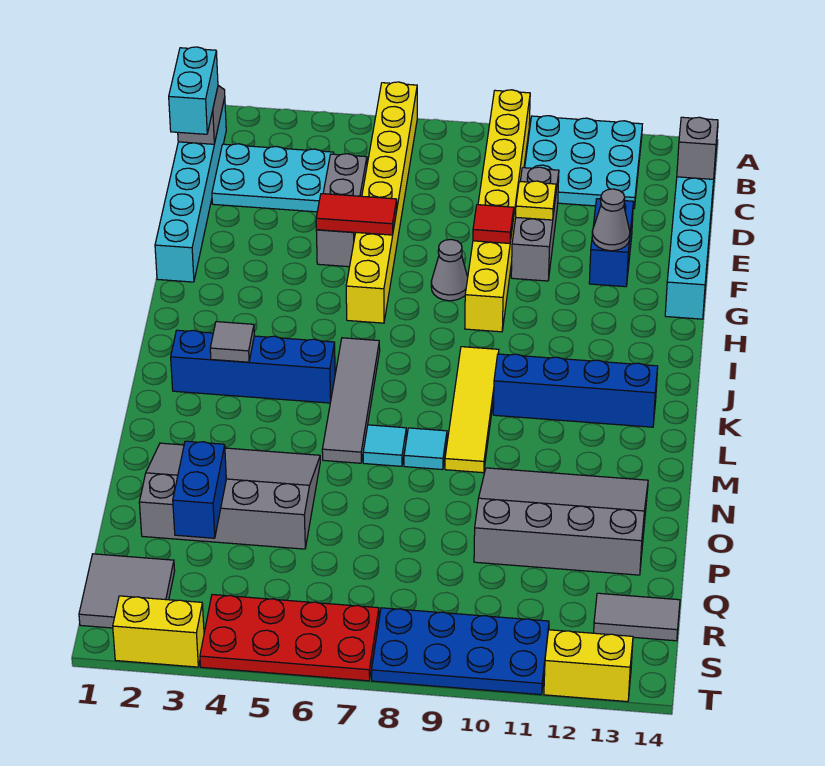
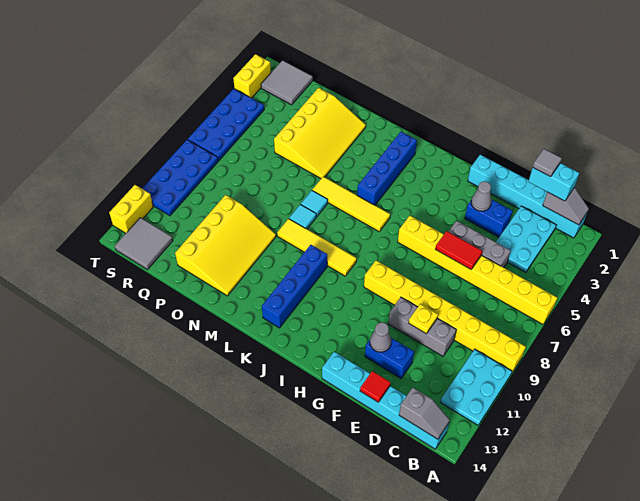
cyan plate A10:C12 level 1 -> cyan plate A10:B12 level 1
red tile F5:F6 level 2 -> red tile E6:F6 level 2
red tile F9 level 2 -> red tile E14 level 2
grey cone G8 level 1 -> grey cone F3 level 2
grey tile J6:M6 level 1 -> yellow tile J6:M6 level 1
grey tile K3 level 2 -> grey tile D1 level 4
grey slope N2:P5 level 1 top P -> yellow slope N2:P5 level 1 top P
grey slope N10:P13 level 1 top P -> yellow slope N10:P13 level 1 top P
blue brick P3:Q3 level 2 -> blue brick E3:F3 level 1
grey tile R13:R14 level 1 -> grey tile R13:S14 level 1
red plate S4:T7 level 1 -> blue plate S4:T7 level 1

